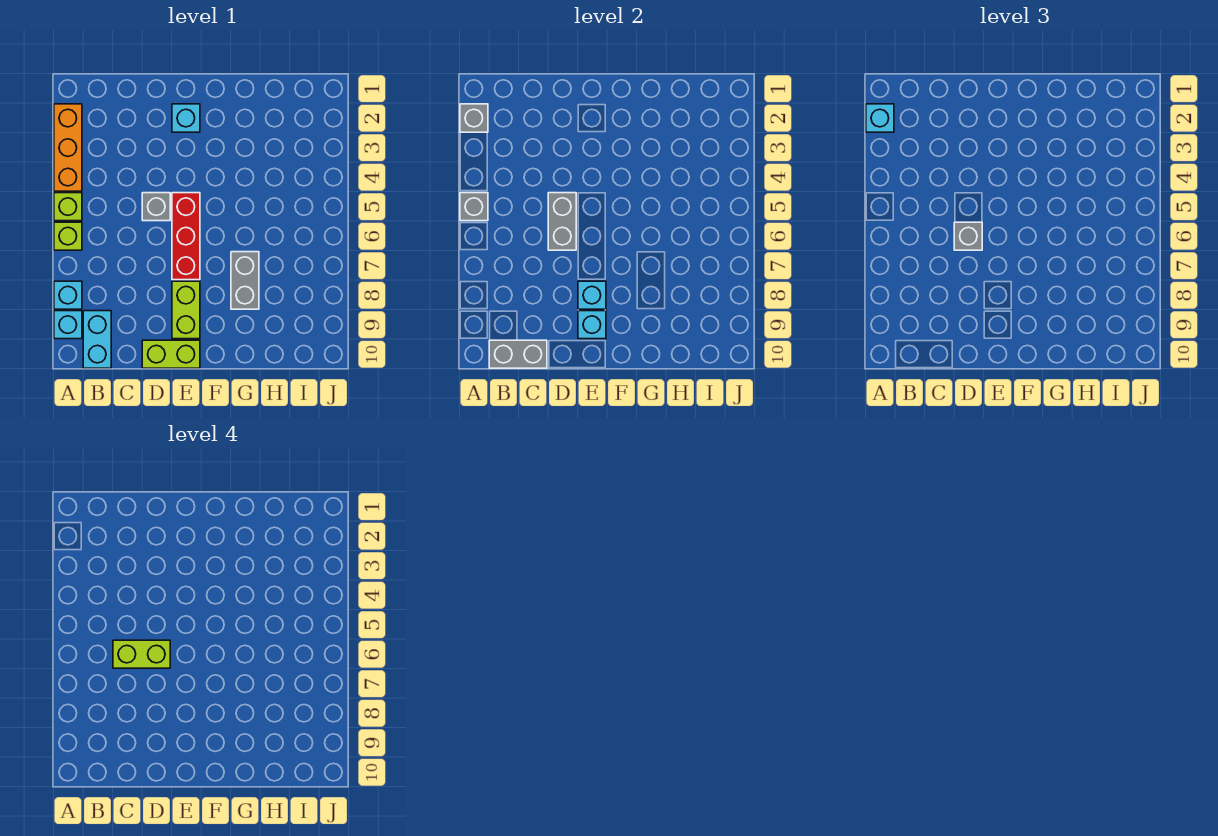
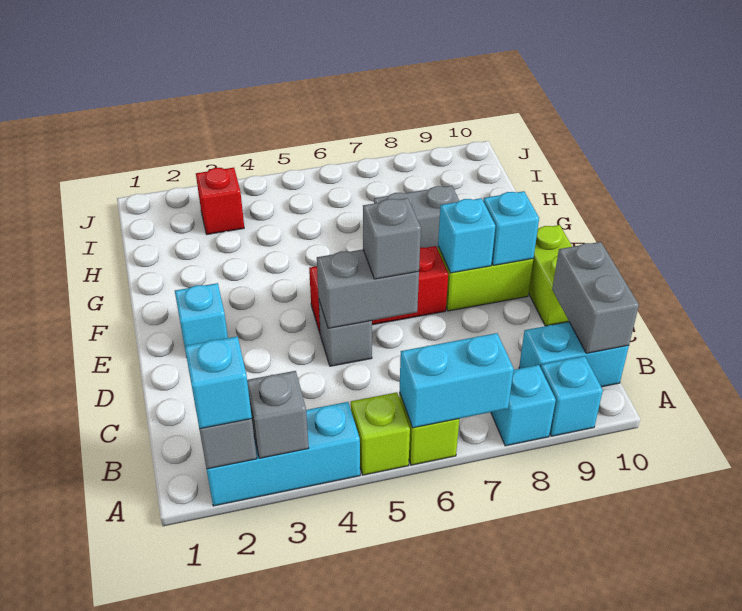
orange brick A2:A4 level 1 -> cyan brick A2:A4 level 1
grey brick A5 level 2 -> grey brick A3 level 2
none -> cyan brick A6:A7 level 2
lime brick C6:D6 level 4 -> none
none -> red brick I3 level 1

